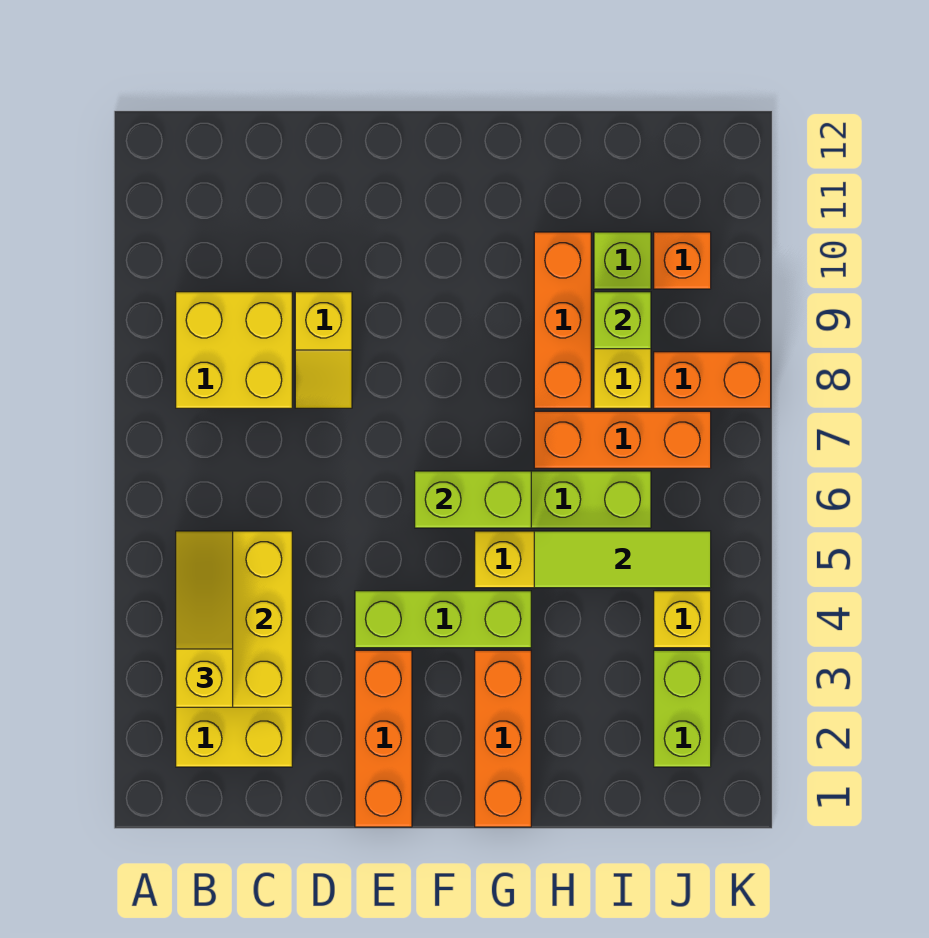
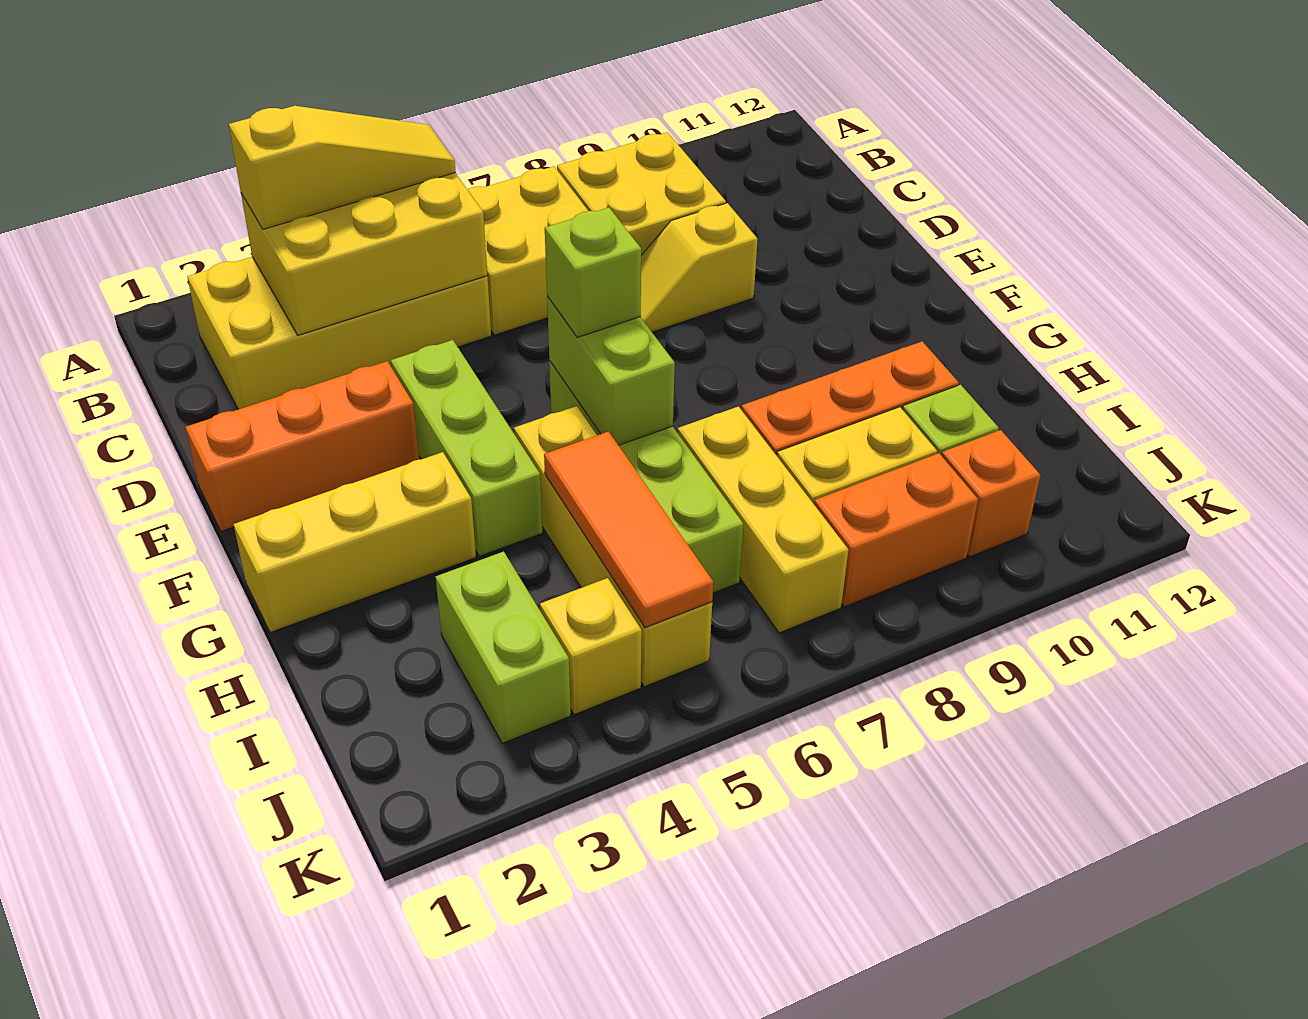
none -> yellow brick B6:C7 level 1
orange brick G1:G3 level 1 -> yellow brick G1:G3 level 1
lime tile H5:J5 level 2 -> orange tile H5:J5 level 2
orange brick H7:J7 level 1 -> yellow brick H7:J7 level 1
lime brick I9 level 2 -> lime brick F6 level 3
lime brick J2:J3 level 1 -> lime brick I3:J3 level 1
orange brick J8:K8 level 1 -> orange brick J8:J9 level 1

